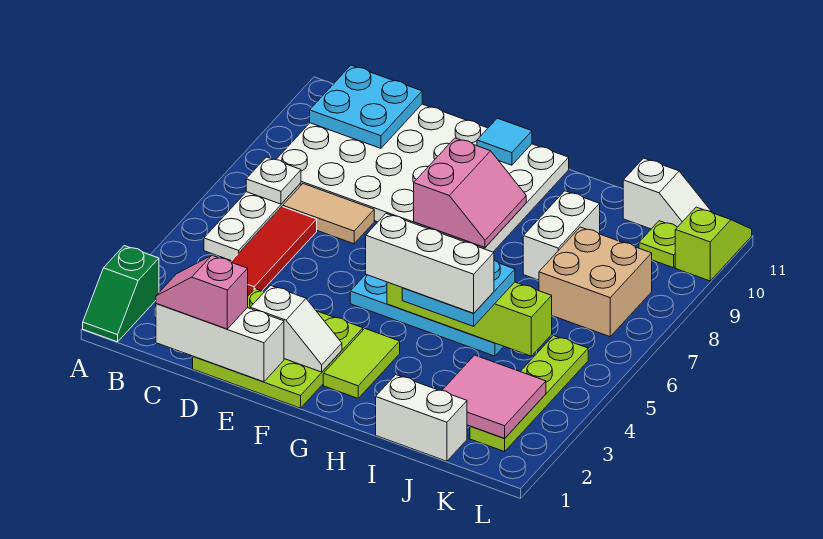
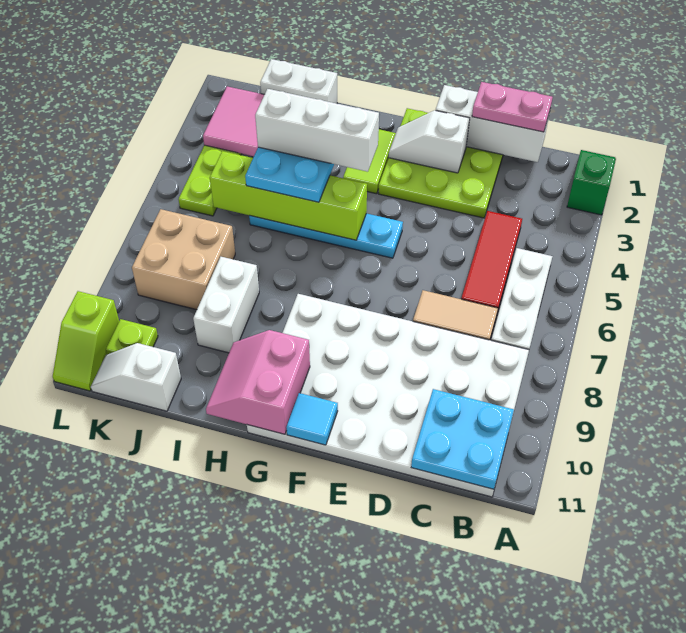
white plate B7 level 2 -> none
pink slope C1:D1 level 3 top D -> pink plate C1:D1 level 3
pink slope F8:G9 level 2 top F -> pink slope G10:H11 level 2 top G

